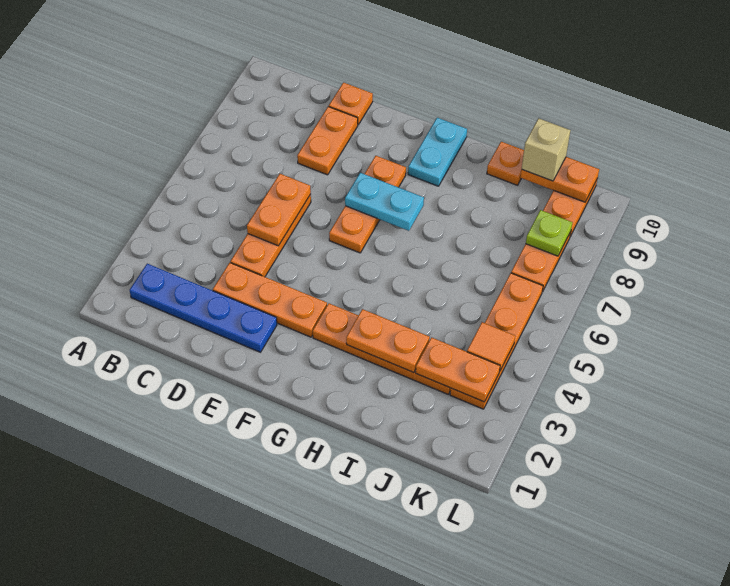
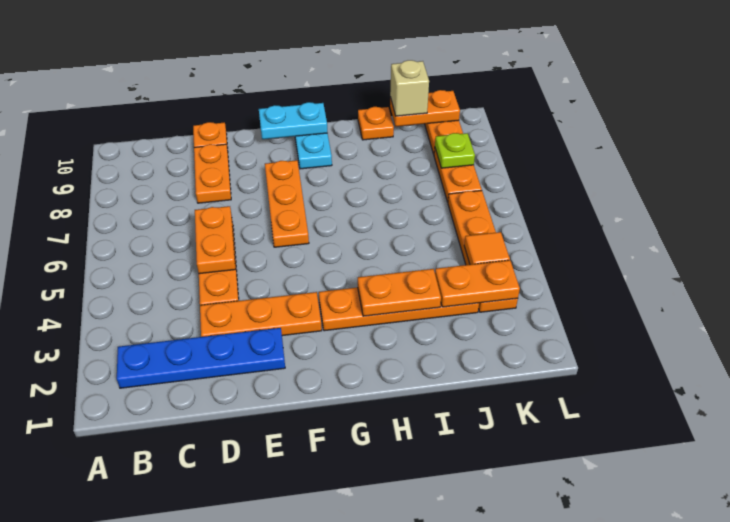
cyan plate F7:G7 level 2 -> cyan plate F10:G10 level 2

